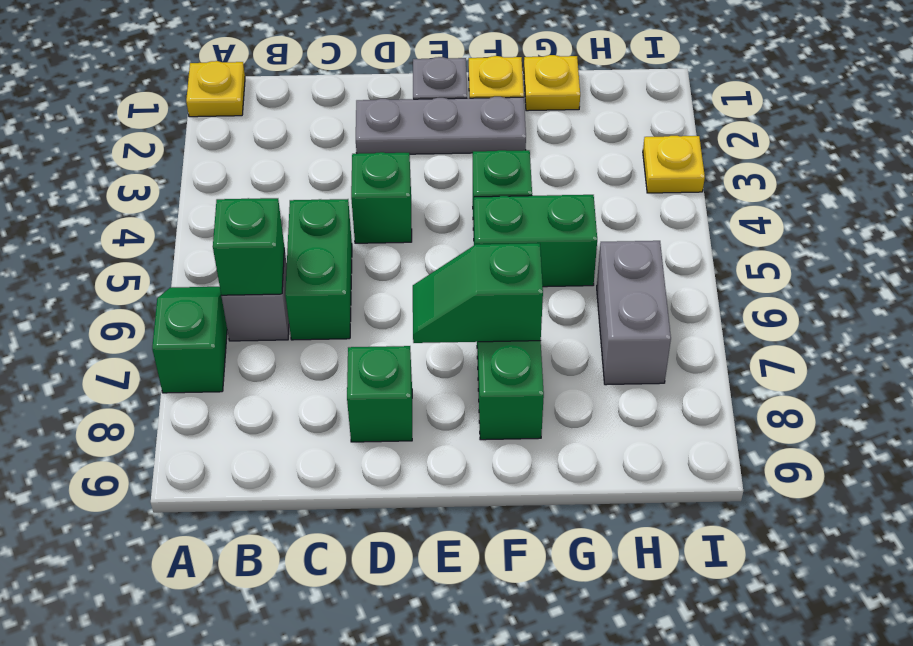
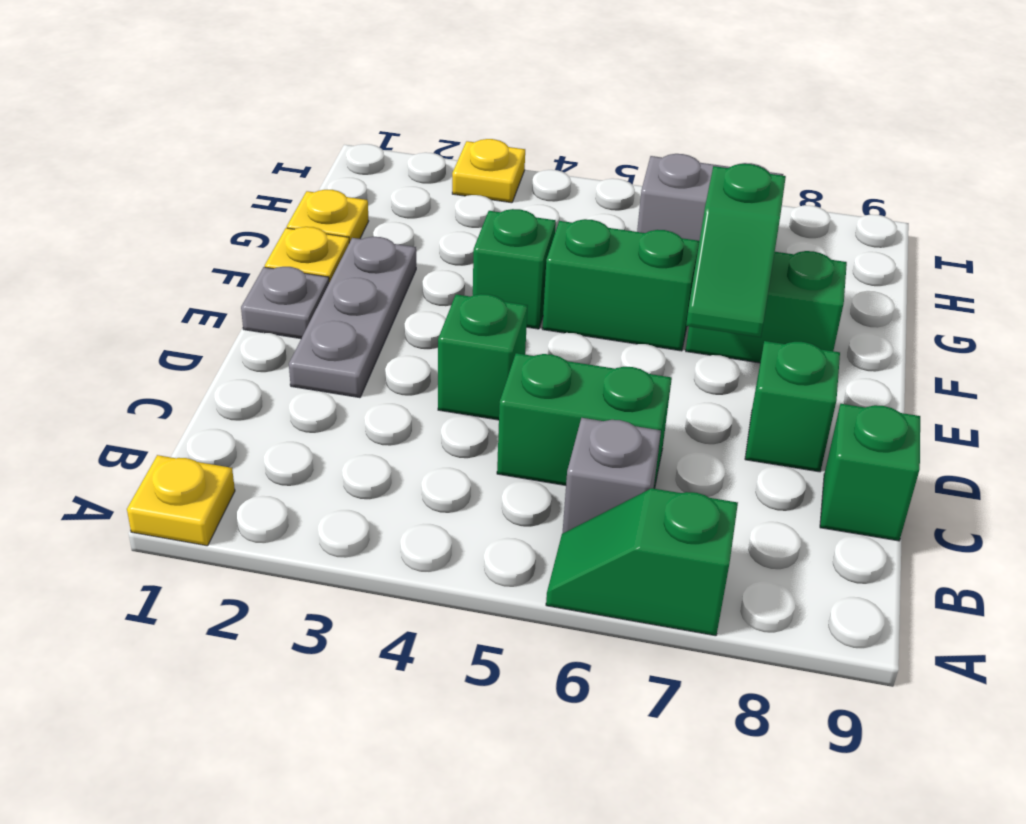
green brick B6 level 2 -> green brick C9 level 1
green brick F5:G5 level 1 -> green brick F5:F6 level 1

